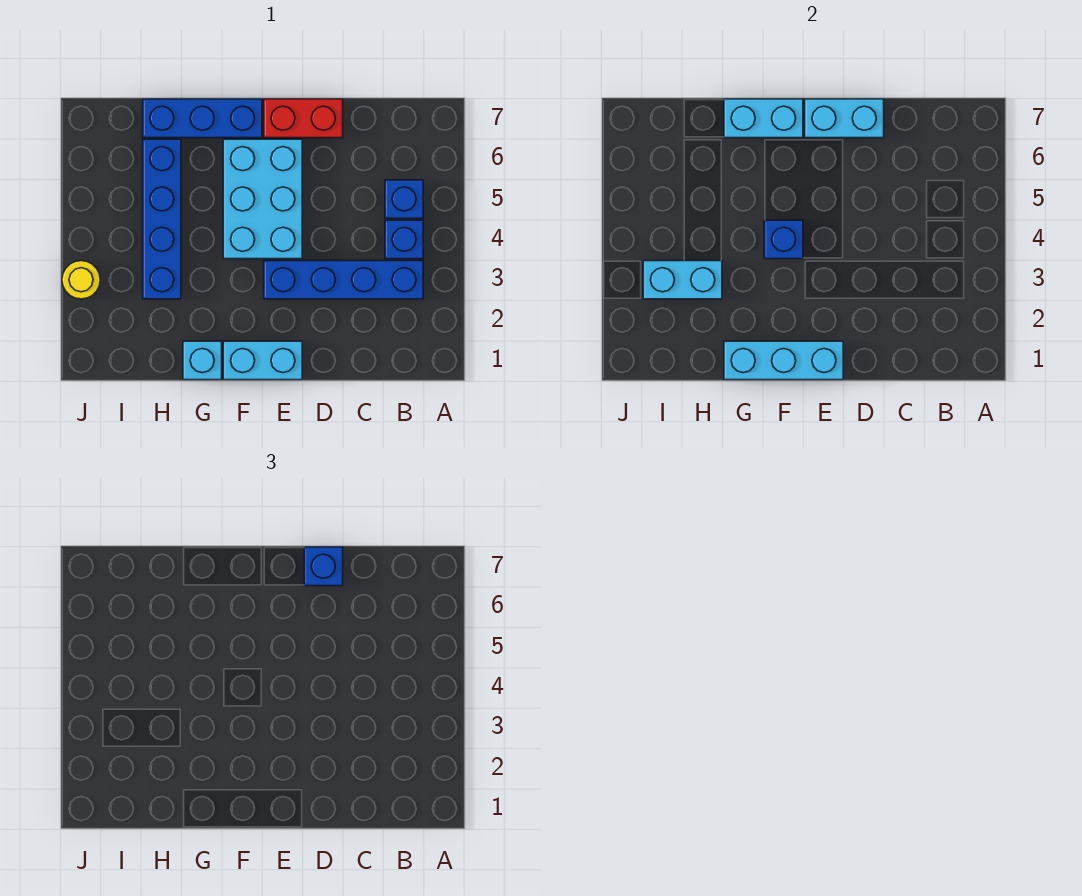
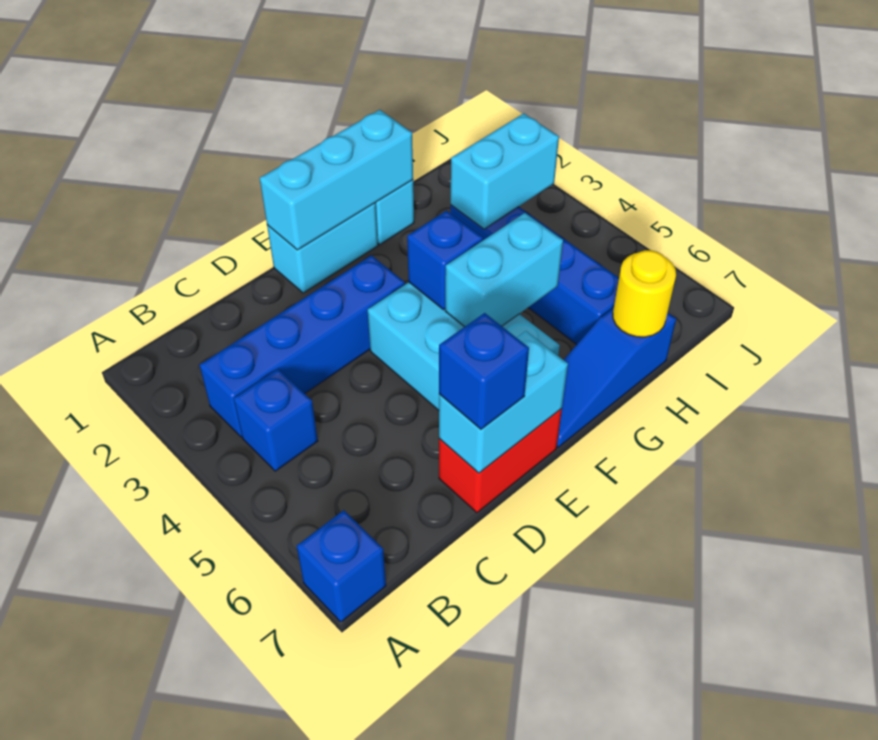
blue brick B5 level 1 -> blue brick A7 level 1
blue brick F7:H7 level 1 -> blue slope F7:H7 level 1 top H
cyan brick F7:G7 level 2 -> cyan brick F5:G5 level 2
yellow round brick J3 level 1 -> yellow round brick H7 level 2

